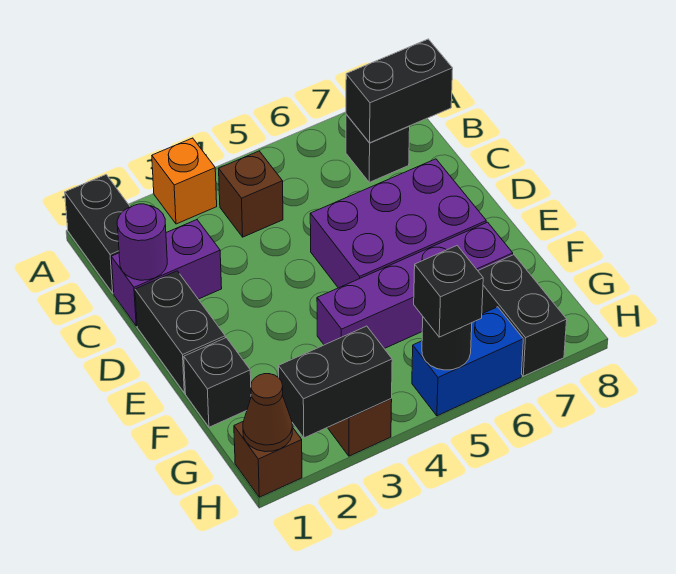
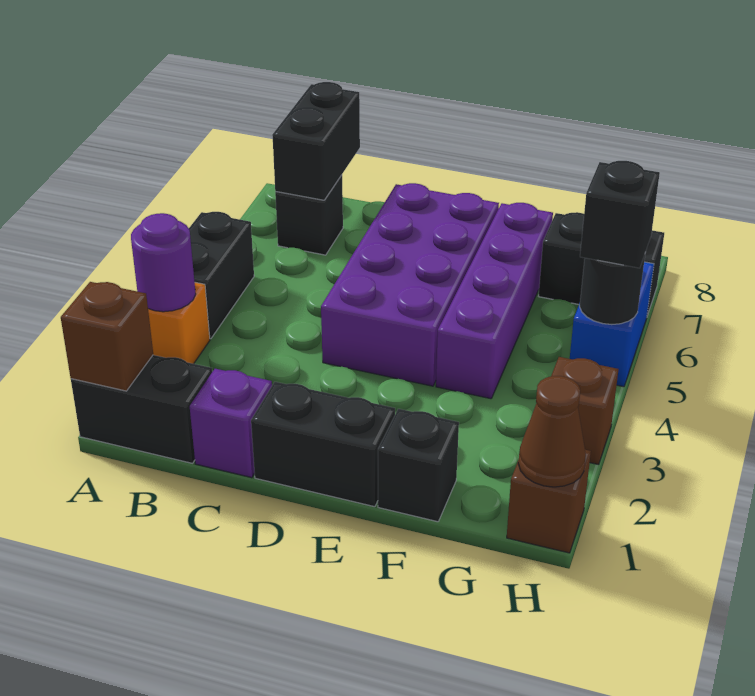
brown brick B4 level 1 -> brown brick A1 level 2
purple brick C1:C2 level 1 -> purple brick C1 level 1
purple round brick C1 level 2 -> purple round brick A3 level 2
purple brick D5:E7 level 1 -> purple brick D4:E7 level 1
black brick H2:H3 level 2 -> black brick A4:A5 level 1

